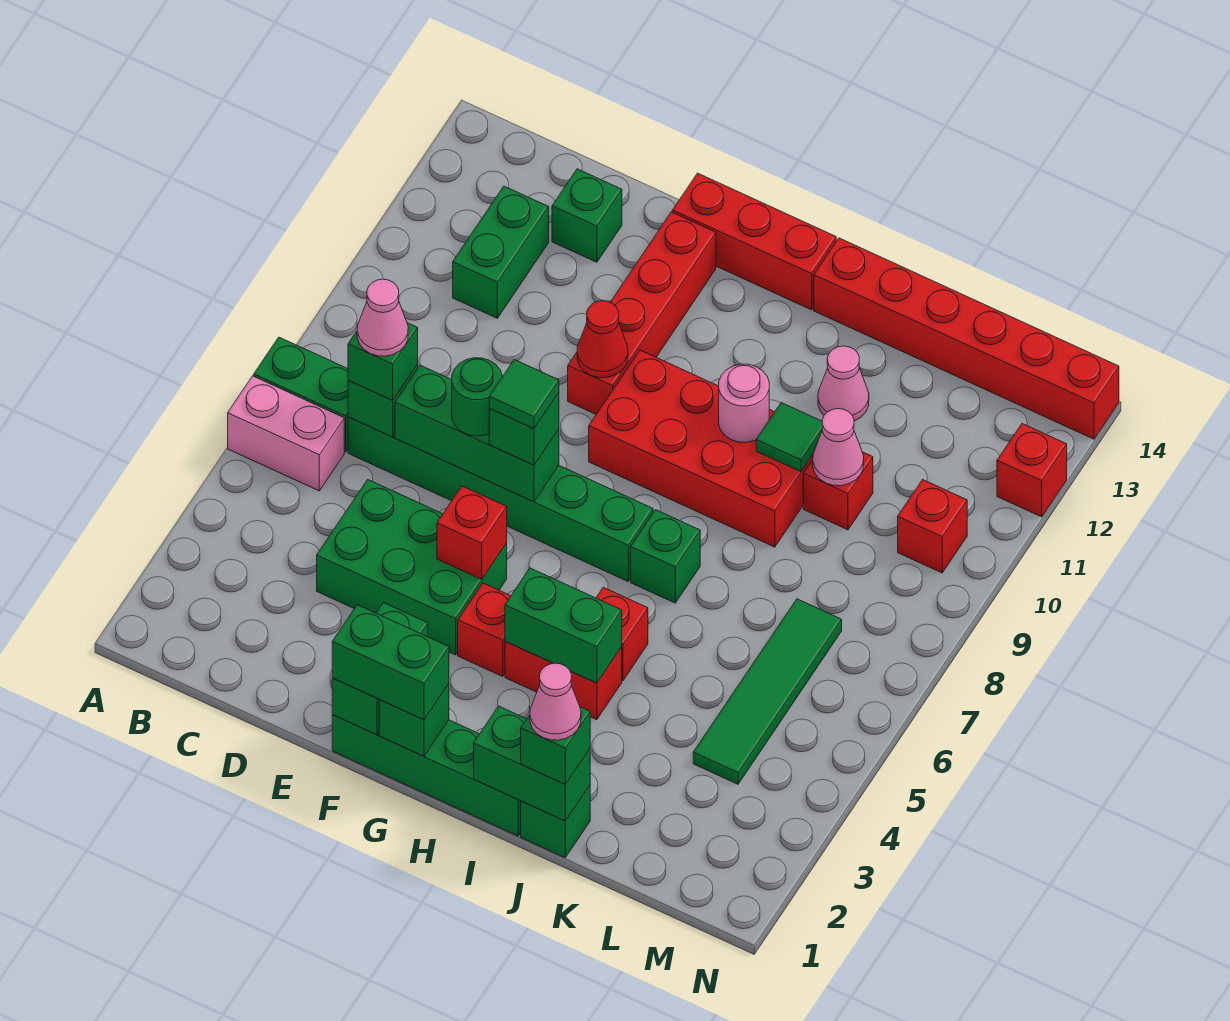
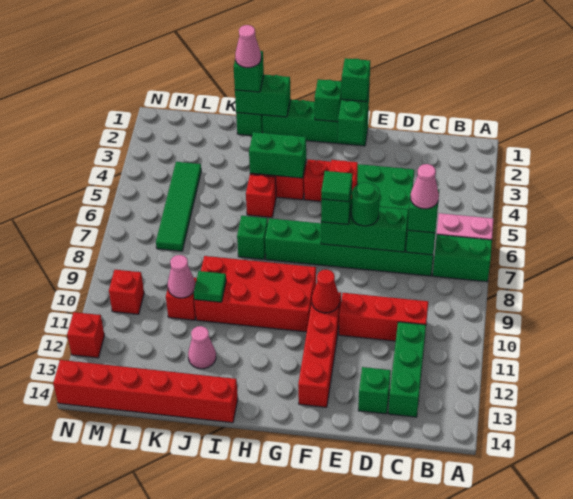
green brick C11:C12 level 1 -> green brick C11:C13 level 1
green brick F1:G1 level 3 -> green brick F1 level 3
red brick F14:H14 level 1 -> red brick C10:E10 level 1
pink round brick I10 level 2 -> none

